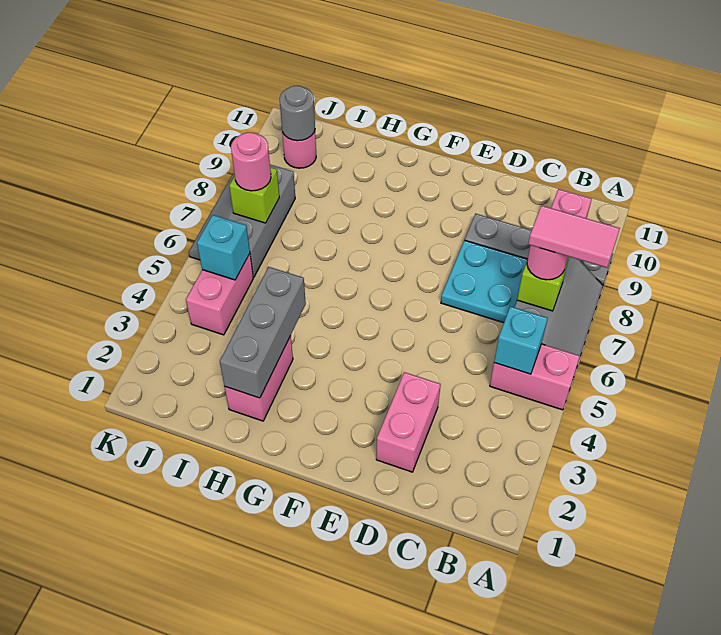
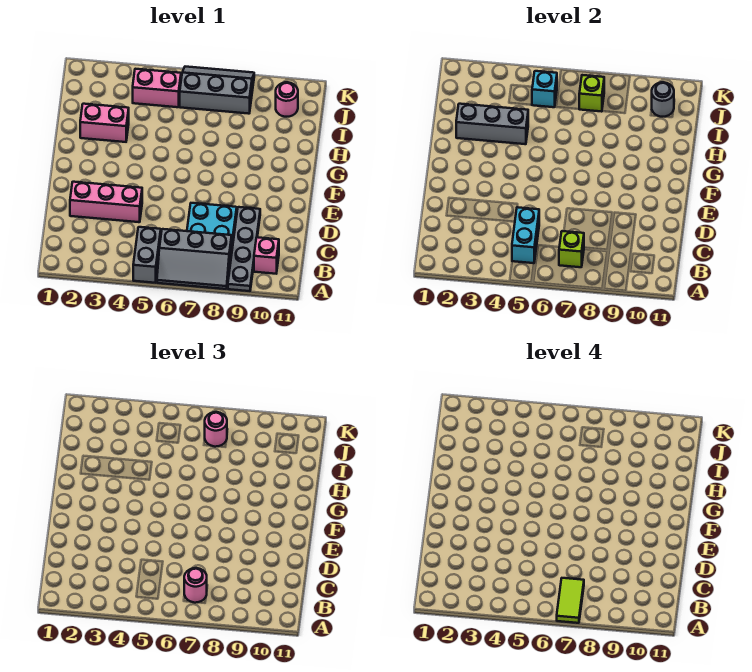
pink brick A5:B5 level 1 -> grey brick A5:B5 level 1
pink tile A7:B7 level 4 -> lime tile A7:B7 level 4
cyan brick B5 level 2 -> cyan brick B5:C5 level 2
pink brick D2:D3 level 1 -> pink brick D2:D4 level 1

